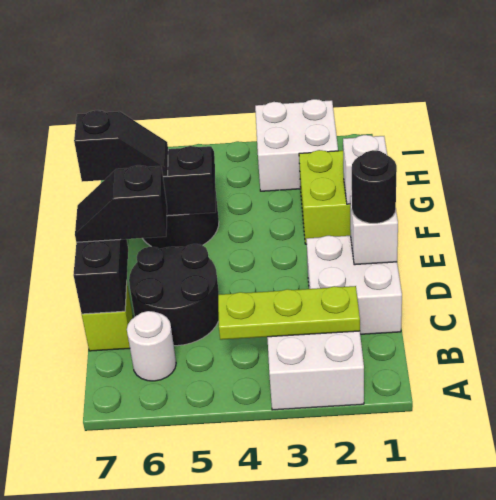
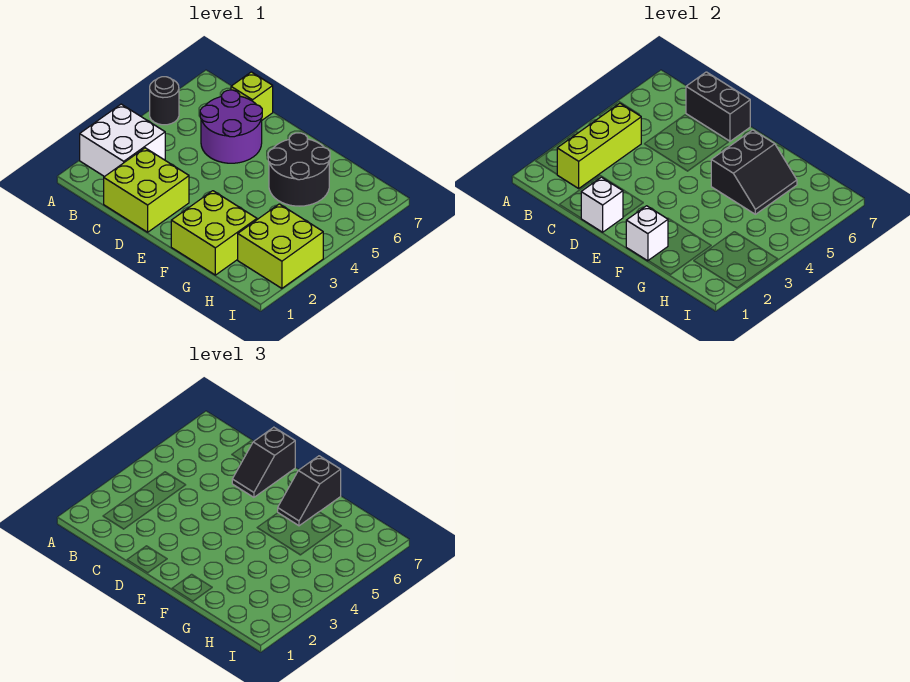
lime plate B2:B4 level 2 -> lime brick B2:B4 level 2
white round brick B6 level 1 -> none
white brick C1:D2 level 1 -> lime brick C1:D2 level 1
black round brick C5:D6 level 1 -> purple round brick C5:D6 level 1
black round brick D1 level 3 -> black round brick A5 level 1
black slope D6:D7 level 3 top 6 -> black slope D6:D7 level 3 top 7
white brick H2:I3 level 1 -> lime brick H2:I3 level 1

